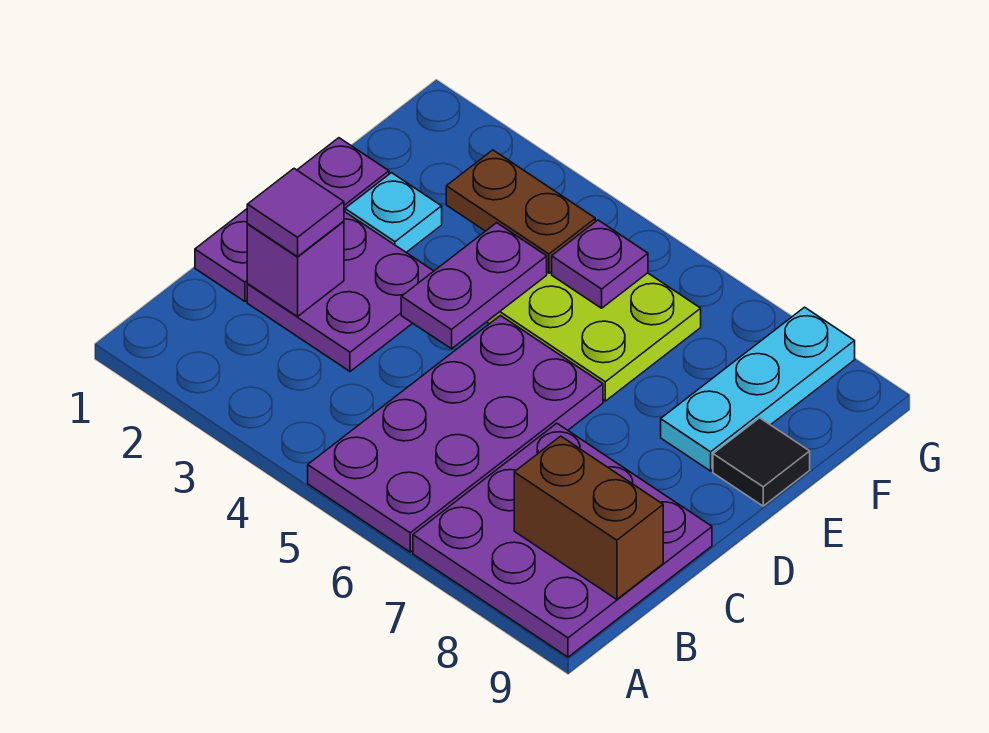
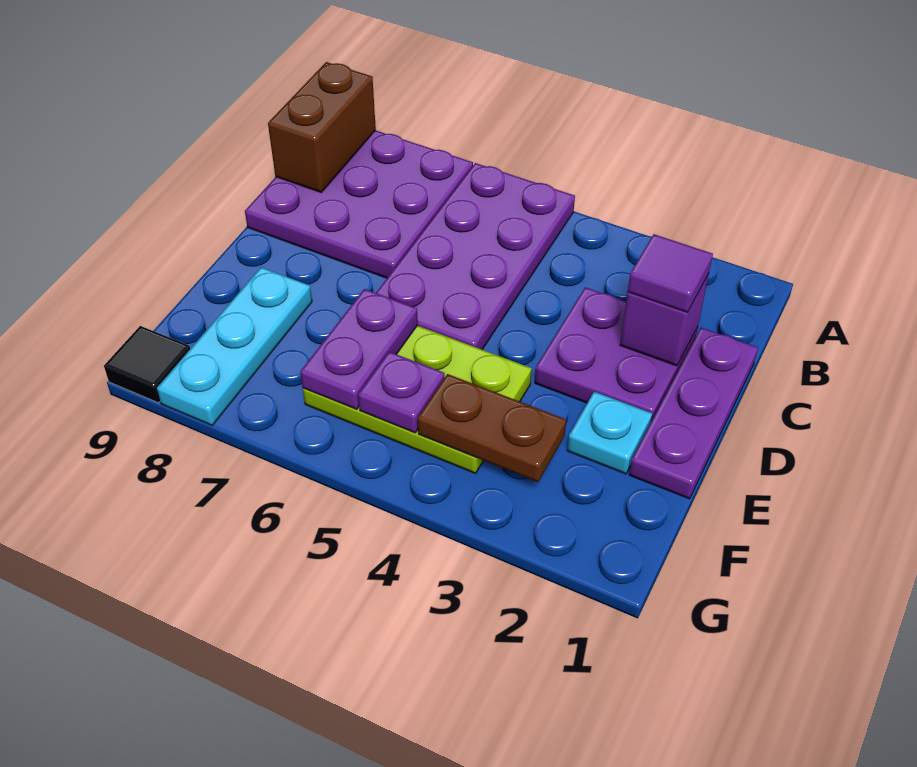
brown brick B8:B9 level 2 -> brown brick A9:B9 level 2
purple plate D4:E4 level 2 -> purple plate E6:F6 level 2
black tile E9 level 1 -> black tile G9 level 1

